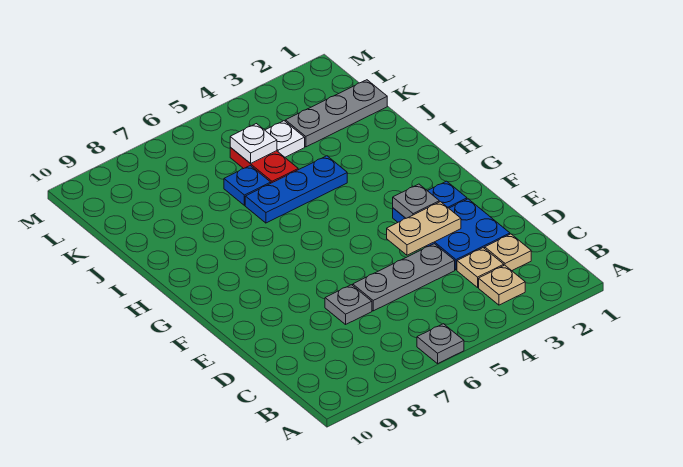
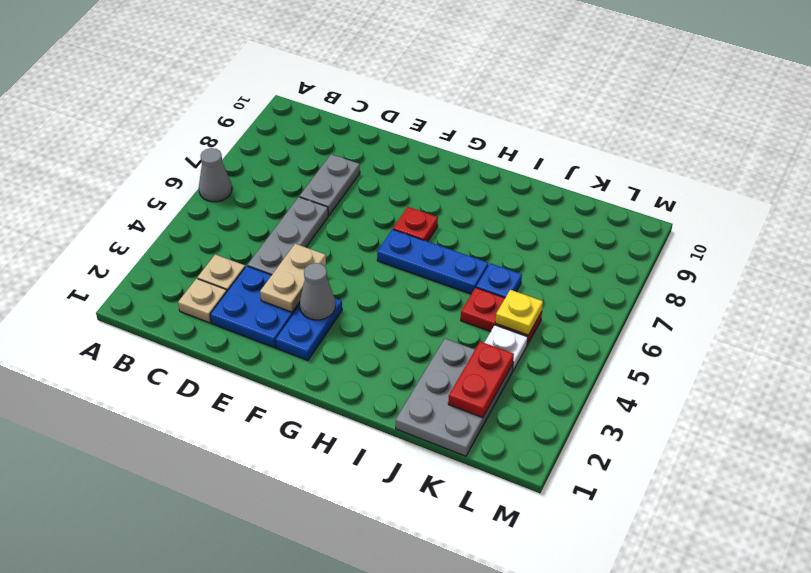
grey plate A6 level 1 -> grey cone A6 level 1
tan plate B3 level 1 -> none
grey plate D7 level 1 -> grey plate D7:D8 level 1
grey plate F3 level 2 -> grey cone F3 level 2
none -> red plate G7 level 1
blue plate I4:I6 level 1 -> blue plate G6:I6 level 1
grey plate K1:K3 level 1 -> grey plate J1:K3 level 1
none -> red plate K2:K3 level 2
white plate K5 level 2 -> yellow plate K5 level 2

